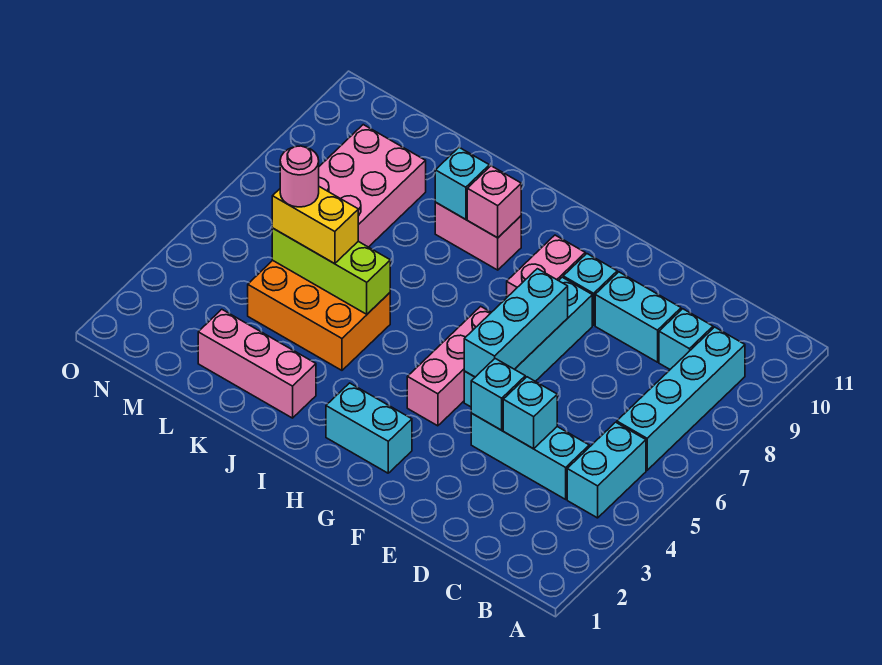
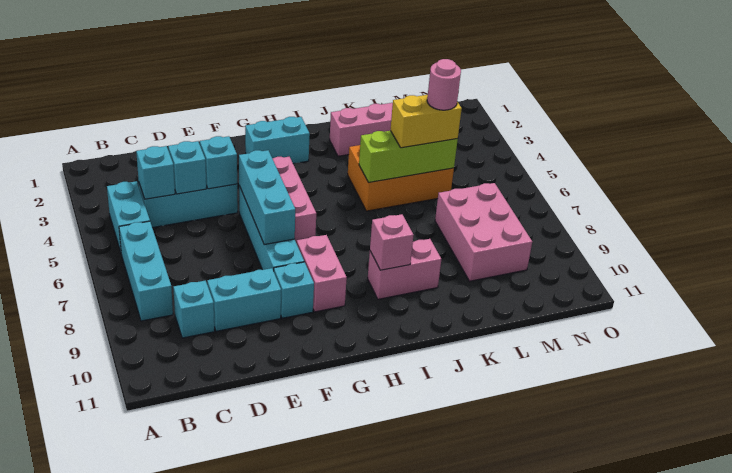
cyan brick B6:B9 level 1 -> cyan brick B6:B8 level 1
cyan brick J9 level 2 -> cyan brick C4 level 2

